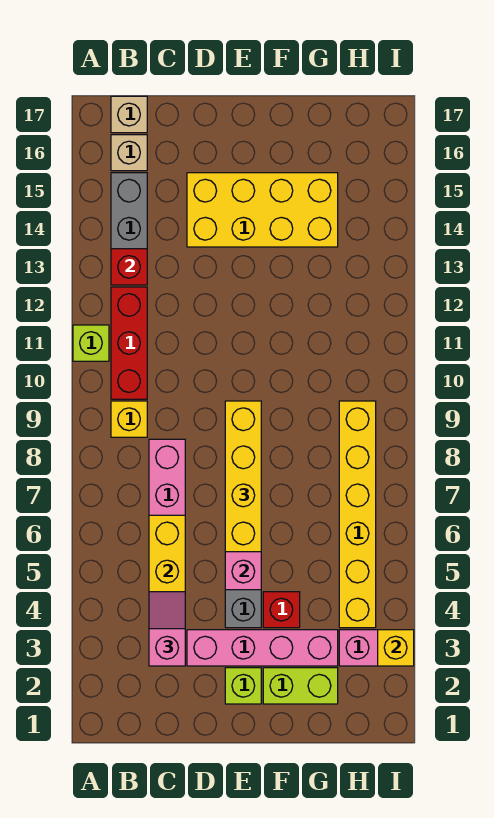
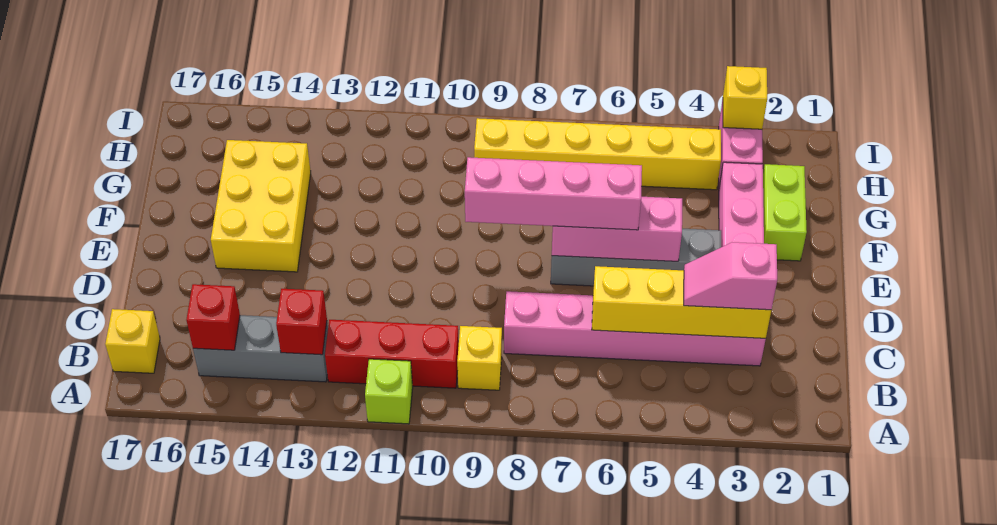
tan brick B16 level 1 -> none
tan brick B17 level 1 -> yellow brick B17 level 1
yellow brick D14:G15 level 1 -> yellow brick E14:G15 level 1
lime brick E2 level 1 -> none
yellow brick E6:E9 level 3 -> pink brick E6:E9 level 3
red brick F4 level 1 -> red brick B15 level 2

